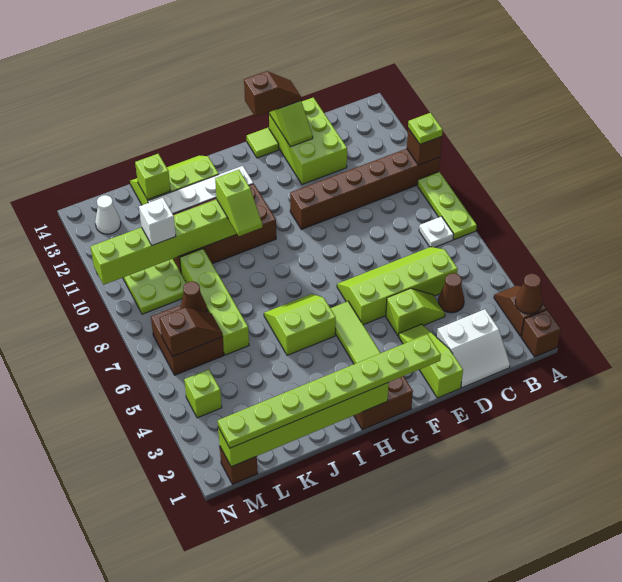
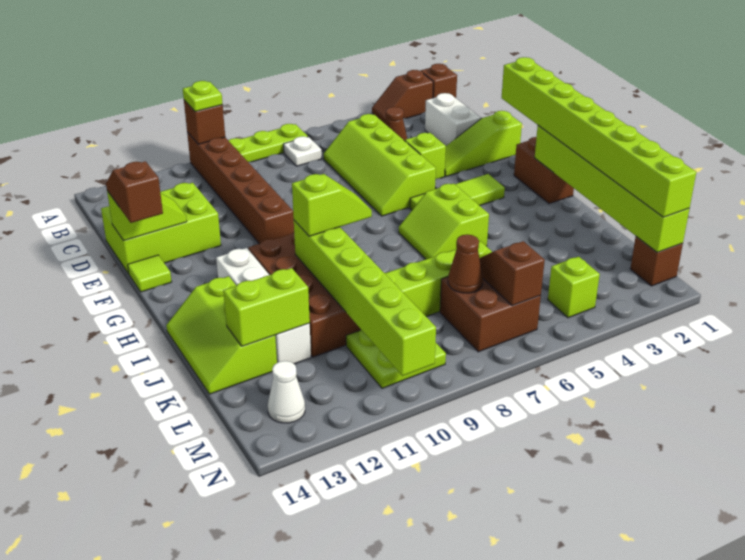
brown cone A2 level 2 -> none
lime plate F1:M1 level 3 -> lime brick F1:M1 level 3
lime brick K13 level 2 -> lime brick K12:K13 level 2
white brick L10 level 3 -> none

